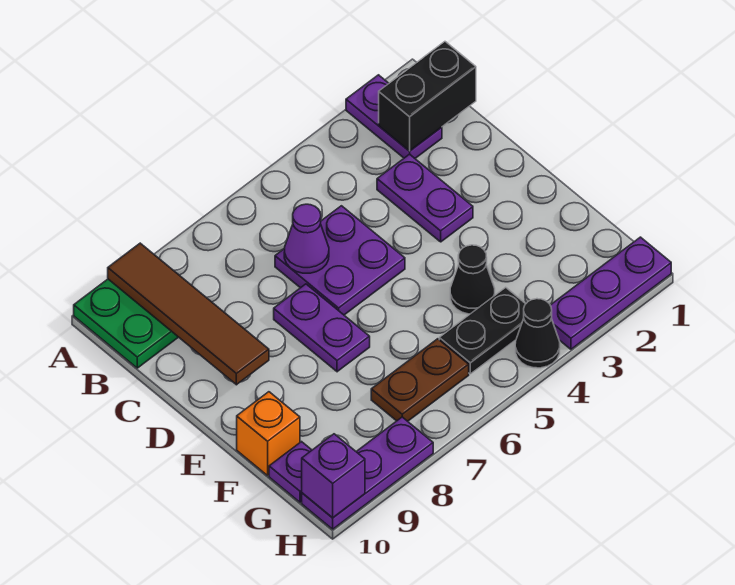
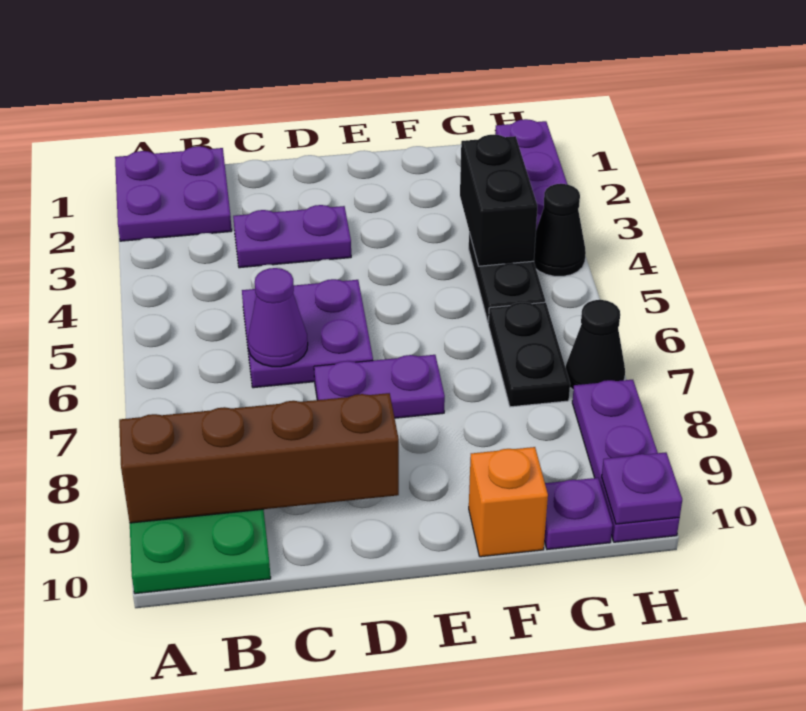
purple plate A2:B2 level 1 -> purple plate A1:B2 level 1
brown tile A9:D9 level 2 -> brown brick A9:D9 level 2
black brick B1:B2 level 2 -> black brick G3:G4 level 2
black cone F4 level 1 -> black cone H7 level 1
brown plate G6:G7 level 1 -> black plate G6:G7 level 1
purple brick H10 level 2 -> purple plate H10 level 2

